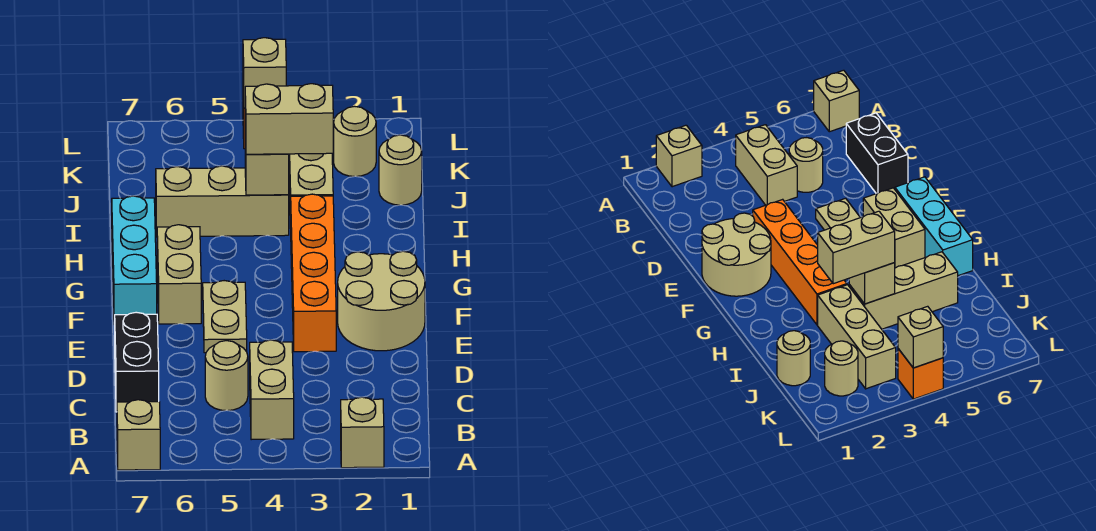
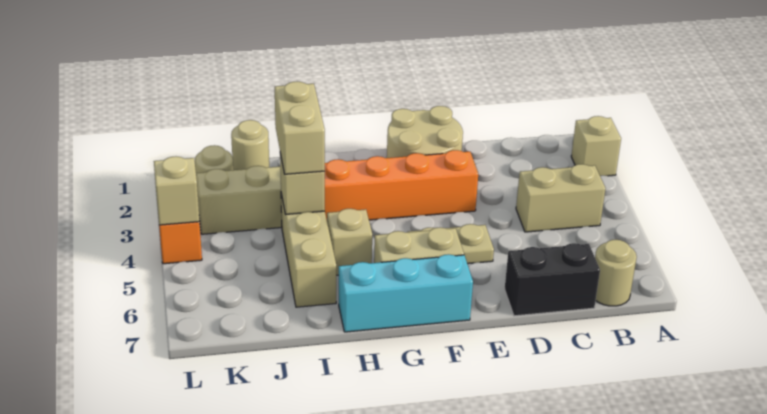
tan brick A7 level 1 -> tan brick H5 level 1
tan round brick C5 level 1 -> tan round brick B7 level 1

